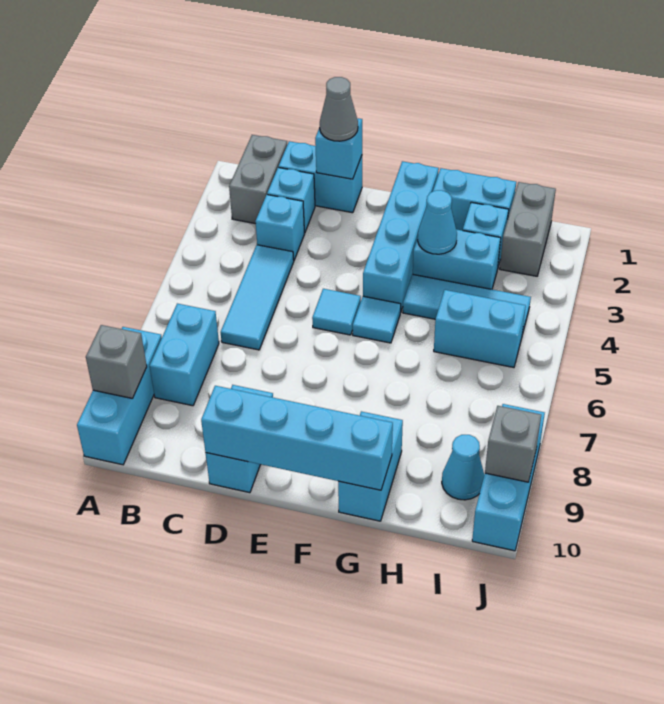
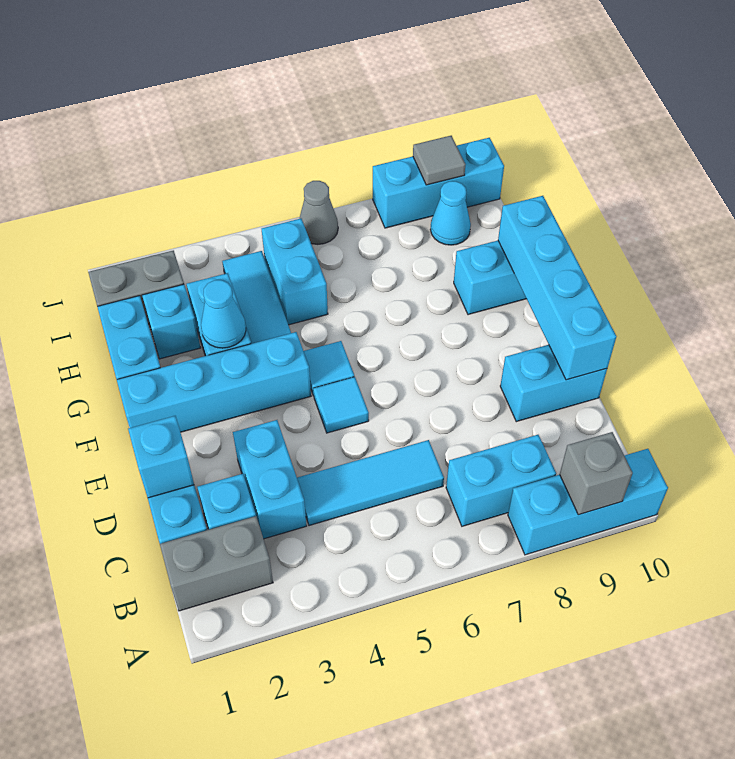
cyan brick C3 level 1 -> cyan brick C3:D3 level 1
grey cone D1 level 3 -> grey cone J6 level 1
grey brick J9 level 2 -> grey tile J9 level 2

